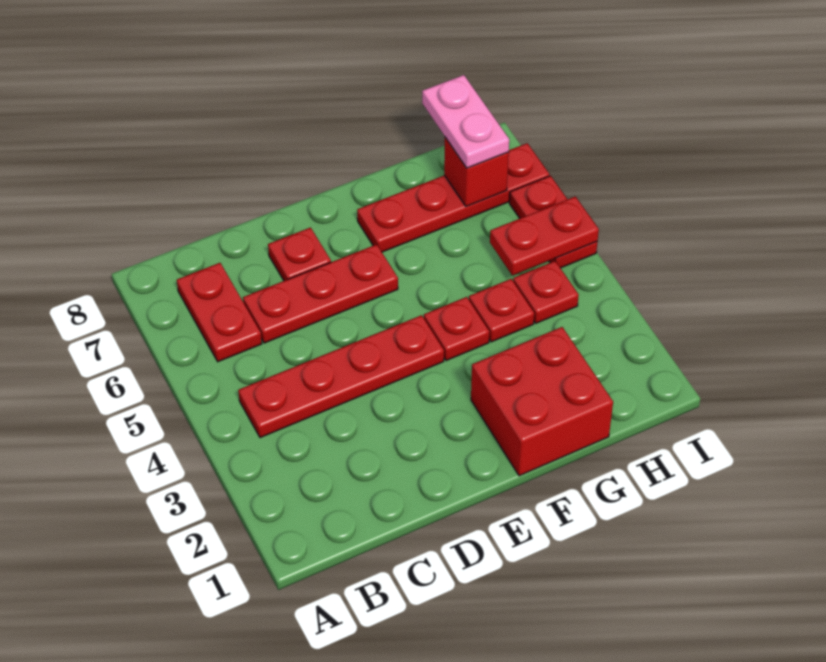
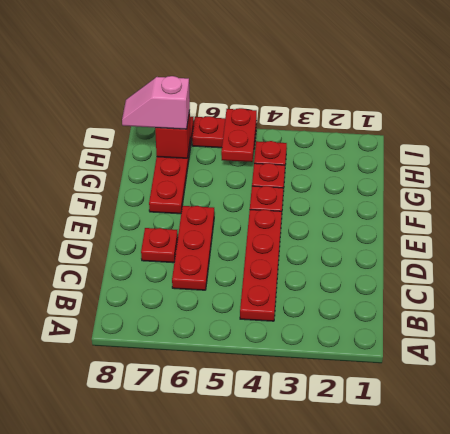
red plate B6:B7 level 1 -> none
red brick F1:G2 level 1 -> none
pink plate H7:H8 level 3 -> pink slope H7:H8 level 3 top 7

